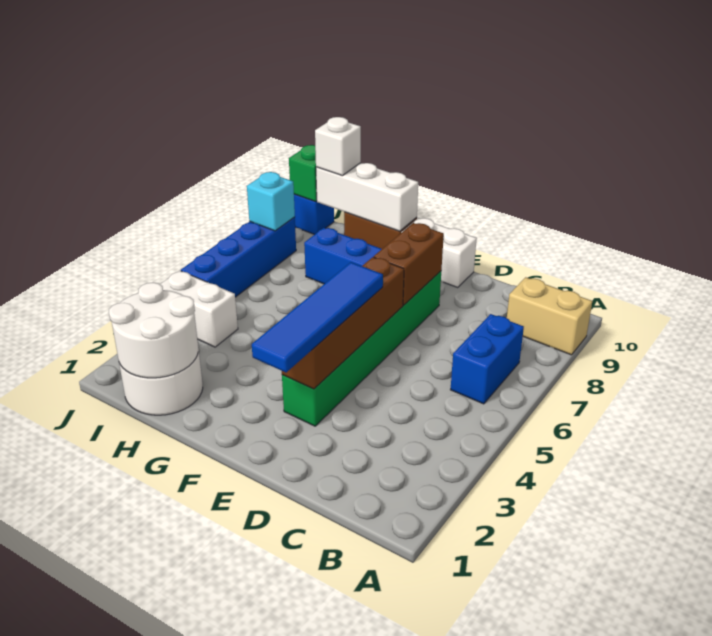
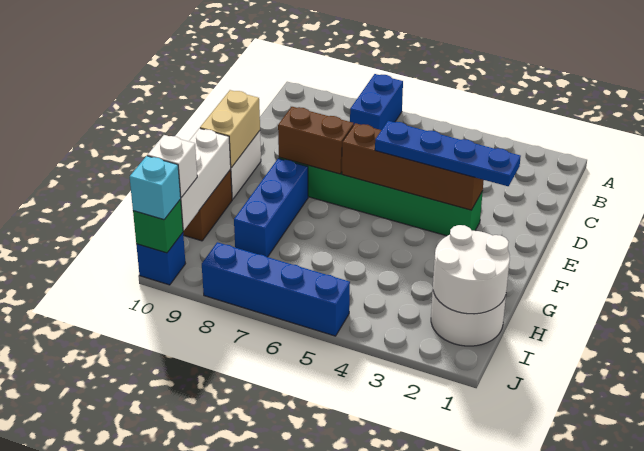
tan brick A9:B9 level 1 -> tan brick E10:F10 level 2
blue brick B6:B7 level 1 -> blue brick A7:B7 level 1
blue tile E2:E5 level 3 -> blue plate E2:E5 level 3
white brick I4:J4 level 1 -> none
cyan brick J8 level 2 -> cyan brick J10 level 3

